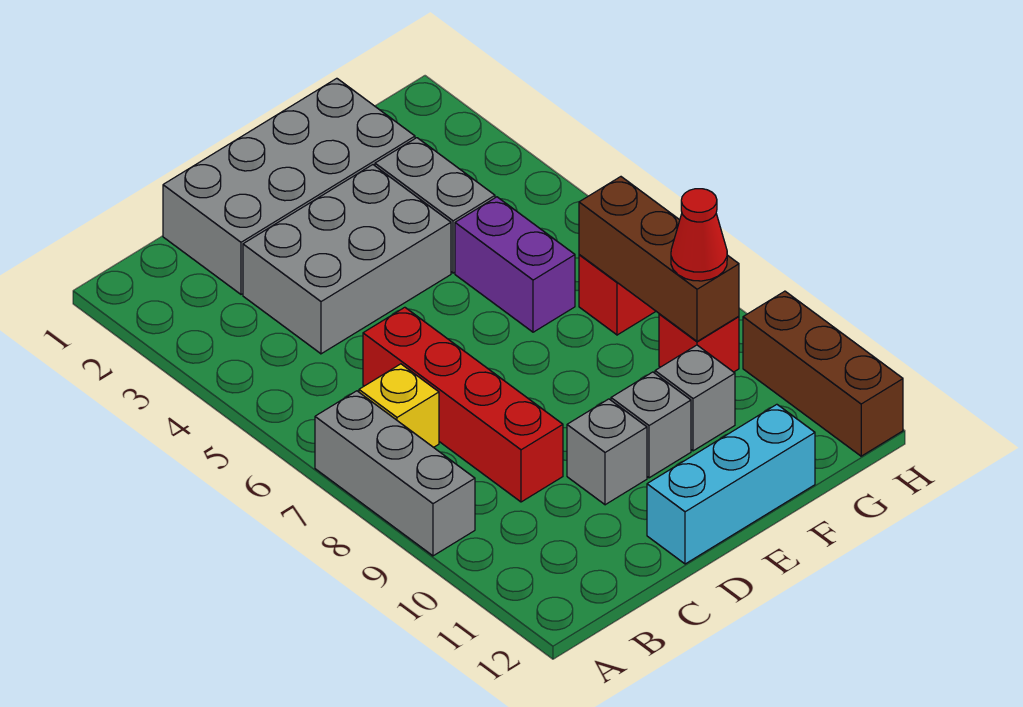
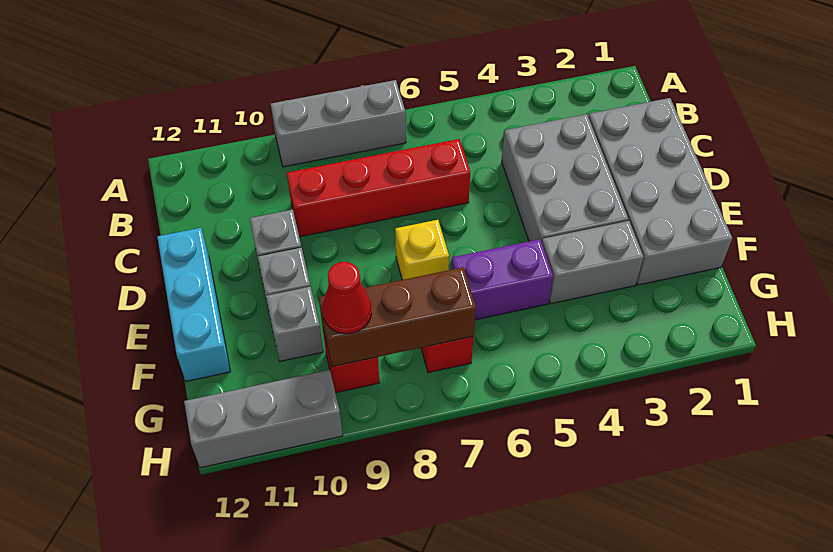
yellow brick B7 level 1 -> yellow brick E7 level 1
brown brick H10:H12 level 1 -> grey brick H10:H12 level 1

